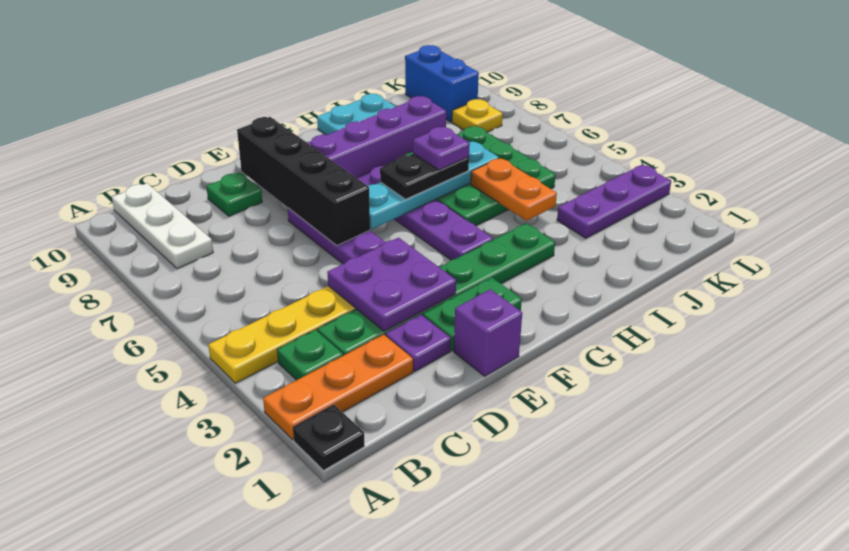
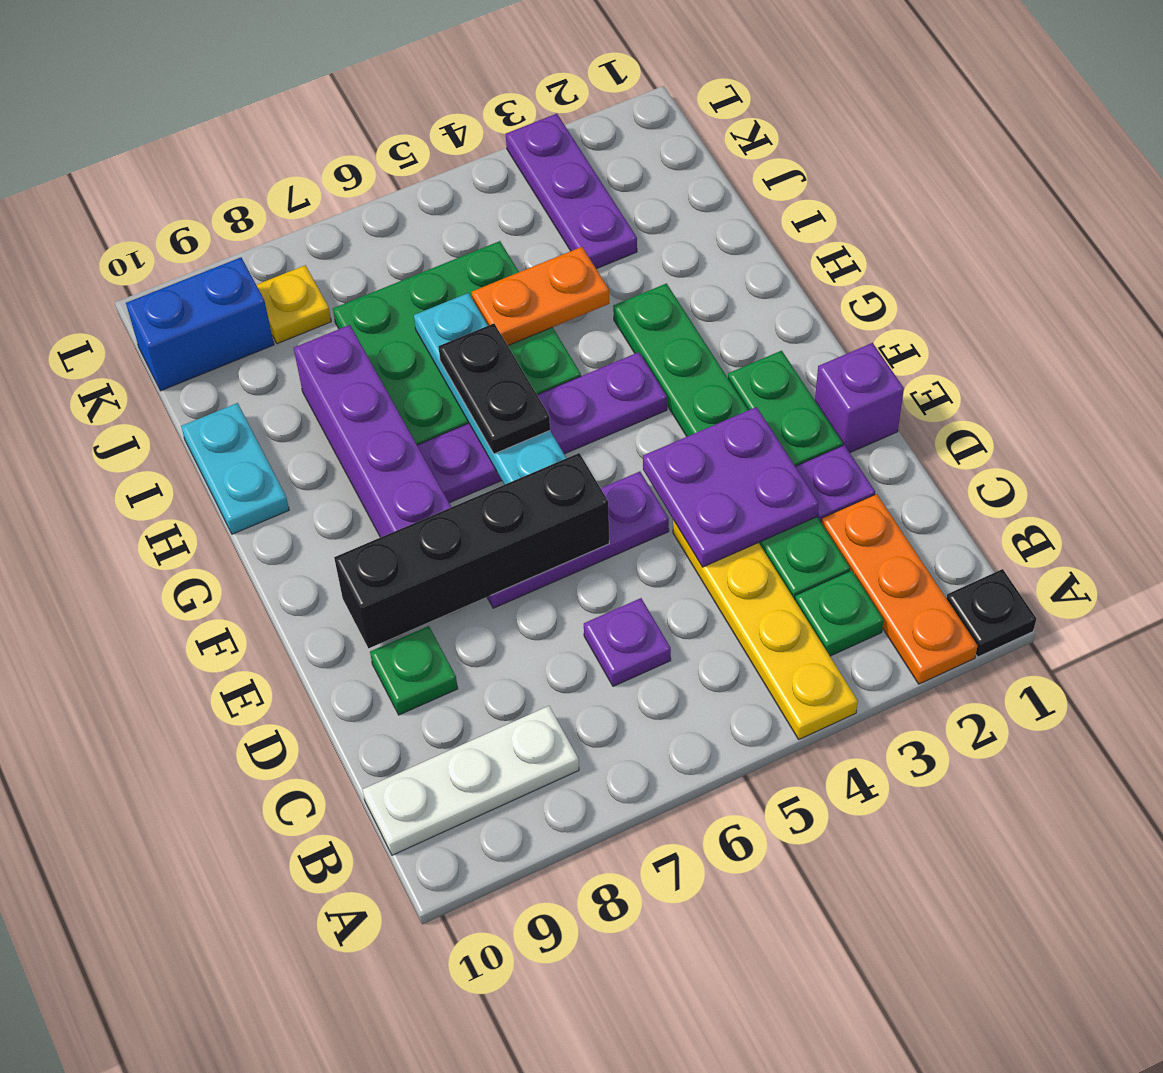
purple plate H6 level 4 -> purple plate C6 level 1

